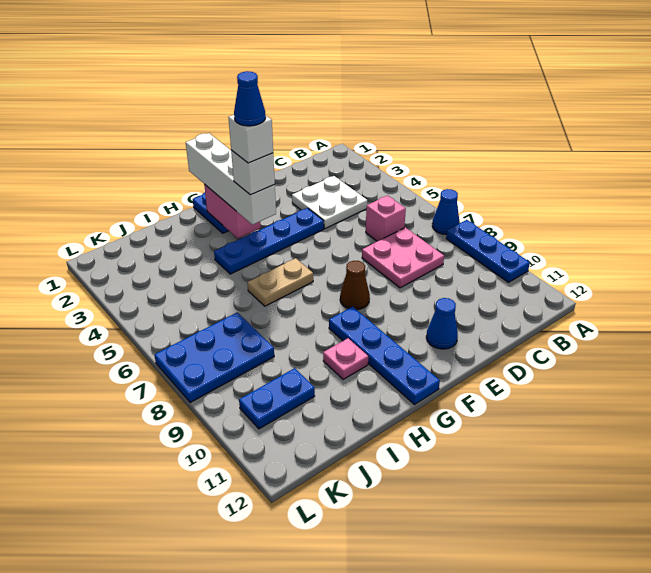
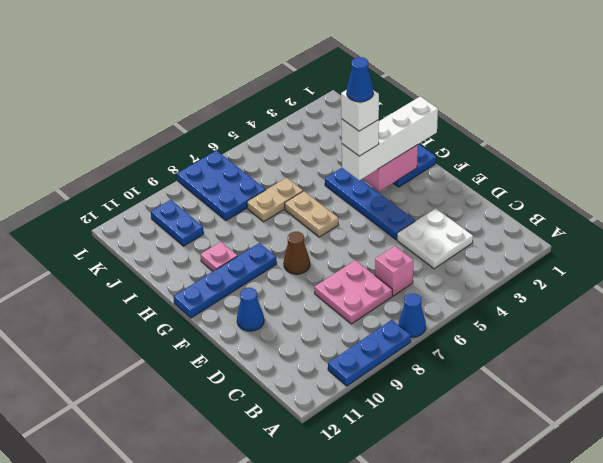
none -> tan plate I6:I7 level 1

